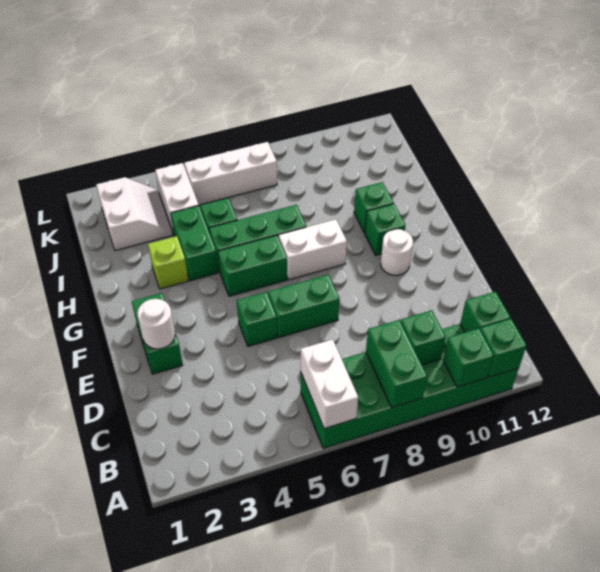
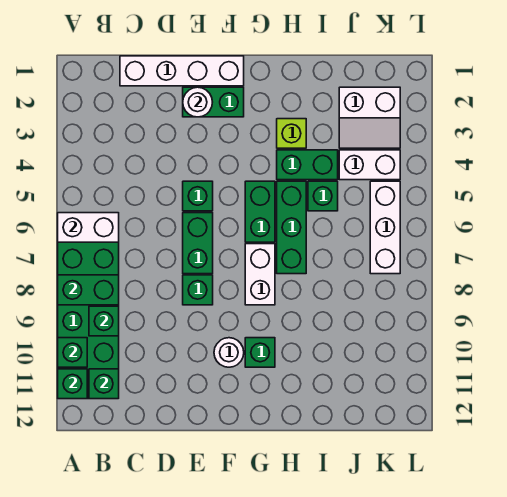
none -> white brick C1:F1 level 1
green brick H10 level 1 -> green brick E8 level 1

